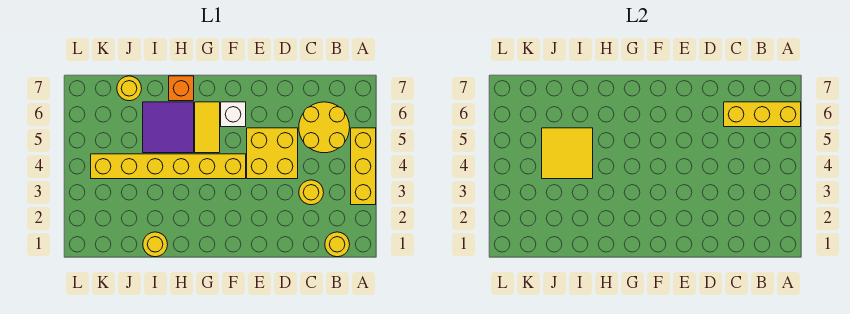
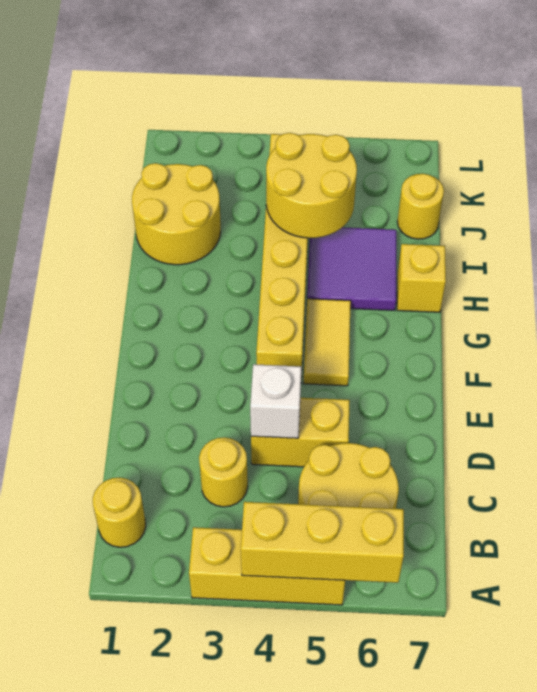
yellow brick A6:C6 level 2 -> yellow brick A4:A6 level 2
yellow brick D4:E5 level 1 -> yellow brick D4:D5 level 1
white brick F6 level 1 -> white brick D4 level 2
yellow tile G5:G6 level 1 -> yellow tile F5:G5 level 1
orange brick H7 level 1 -> yellow brick H7 level 1
yellow round brick I1 level 1 -> yellow round brick I1:J2 level 1
yellow tile I4:J5 level 2 -> yellow round brick I4:J5 level 2

